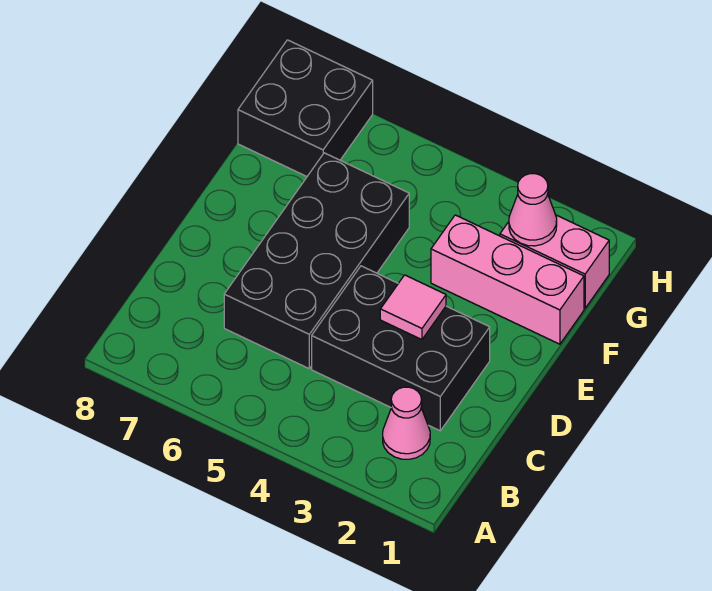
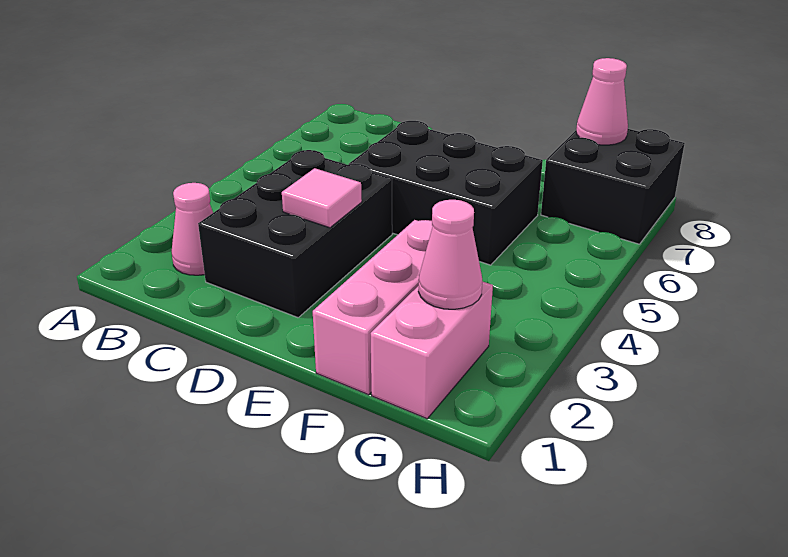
black brick C5:F6 level 1 -> black brick D5:F6 level 1
none -> pink cone G8 level 2

